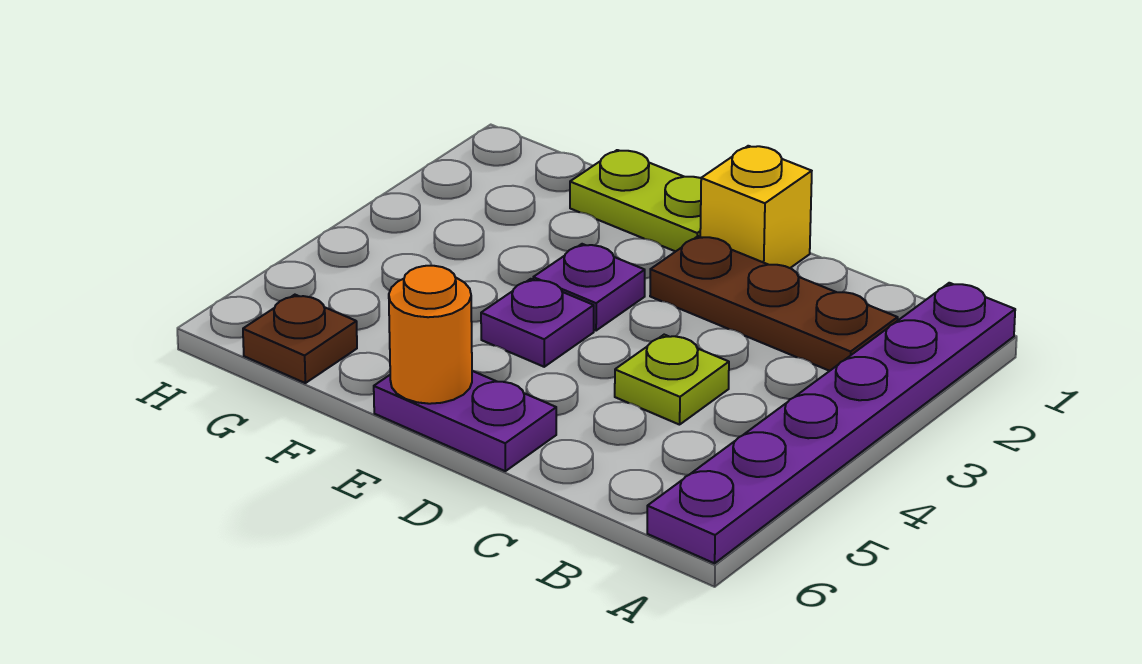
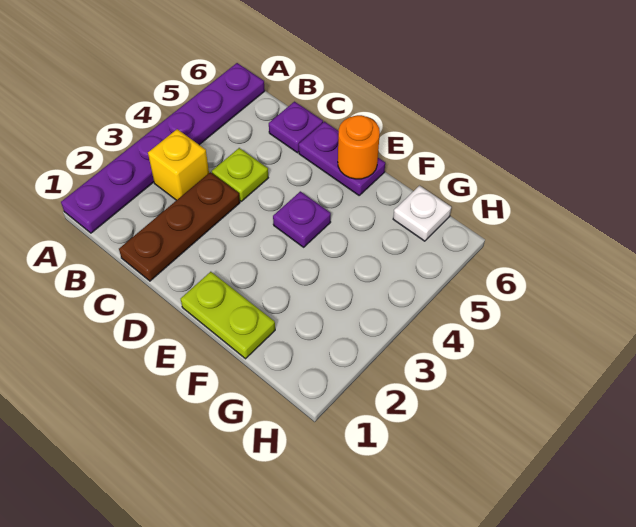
brown plate B2:D2 level 1 -> brown plate C1:C3 level 1
yellow brick D1 level 1 -> yellow brick B3 level 1
purple plate E3 level 1 -> purple plate C6 level 1
brown plate G6 level 1 -> white plate G6 level 1

